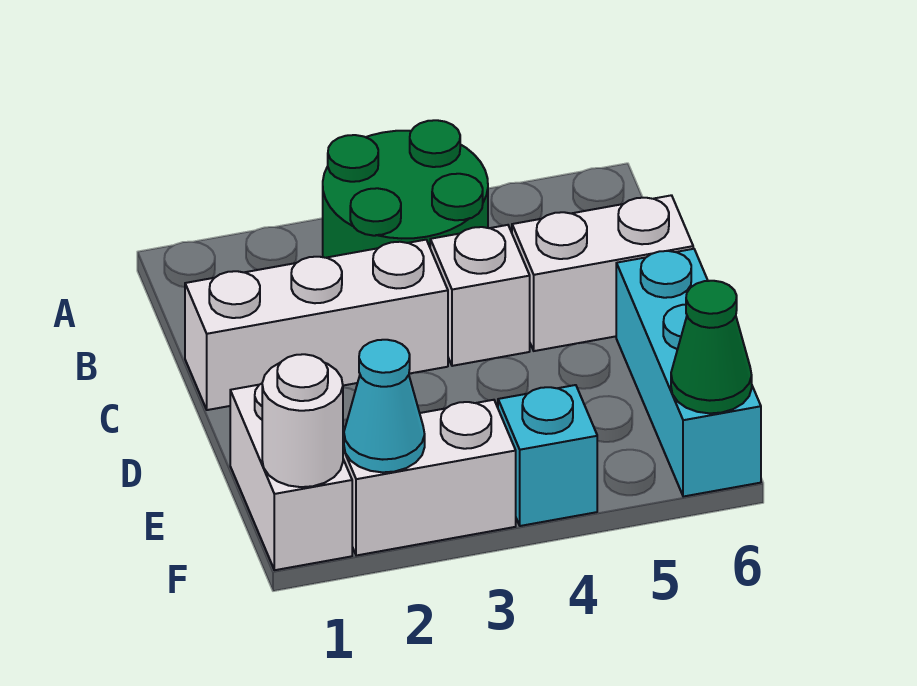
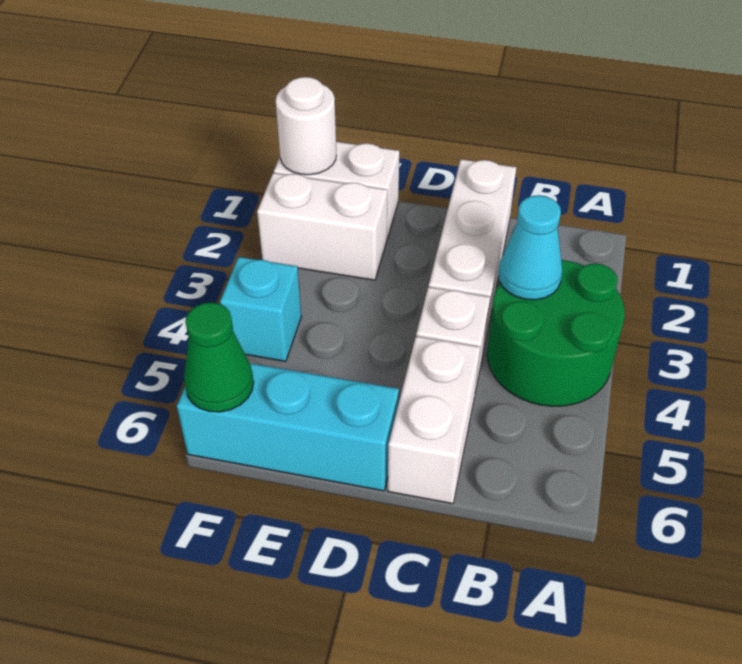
white brick F2:F3 level 1 -> white brick E2:F2 level 1
cyan cone F2 level 2 -> cyan cone B3 level 2

